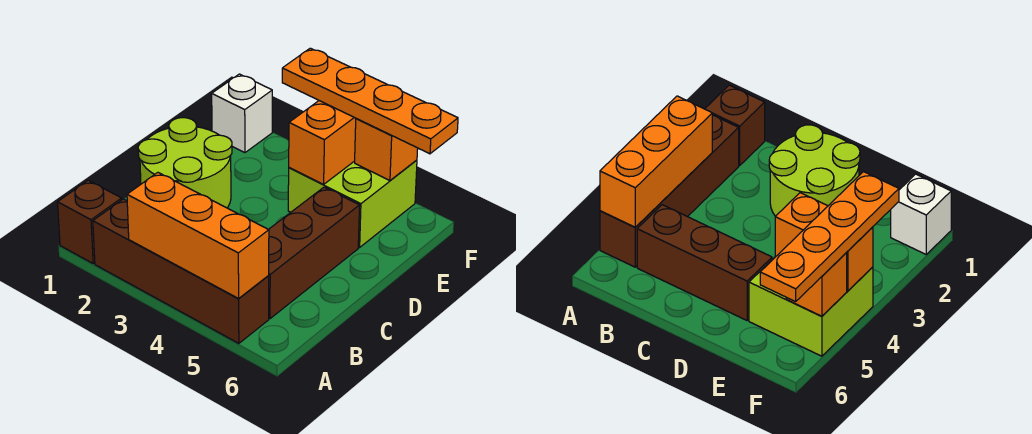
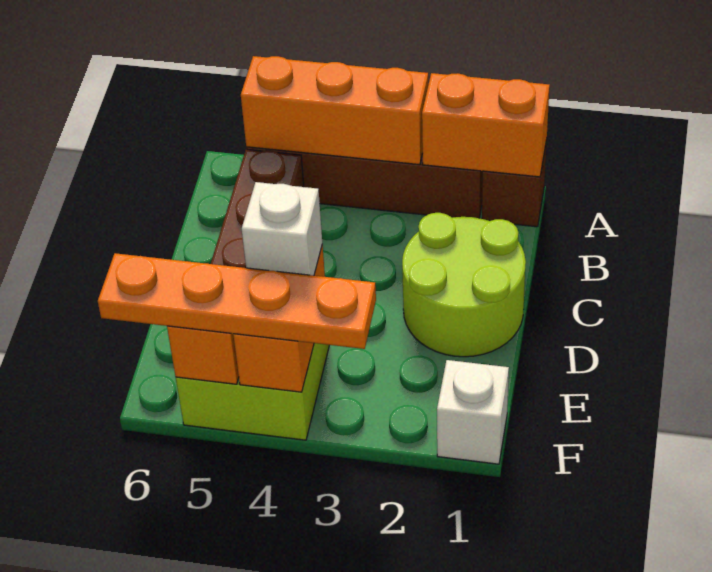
none -> orange brick A1:A2 level 2
none -> white brick E4 level 3

